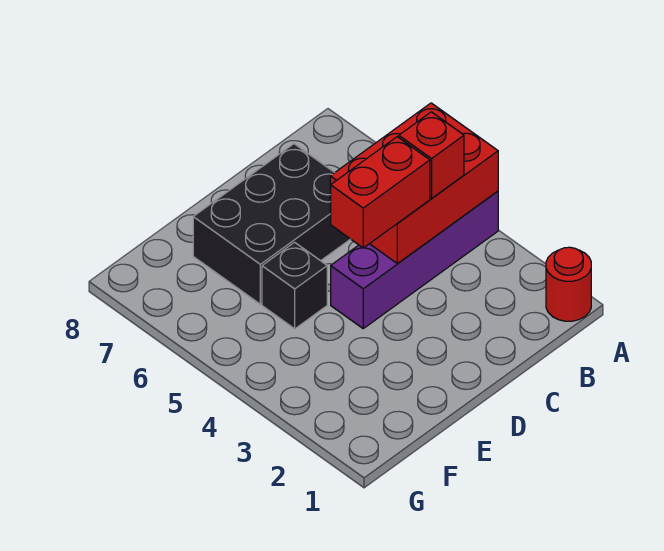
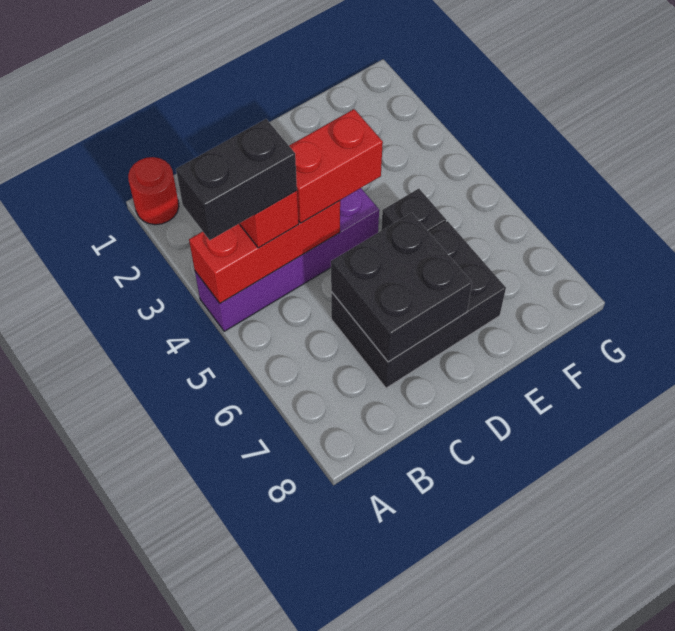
red brick A4:C5 level 2 -> red brick A4:C4 level 2
none -> black brick A4:B4 level 4
none -> black brick C6:D7 level 2

